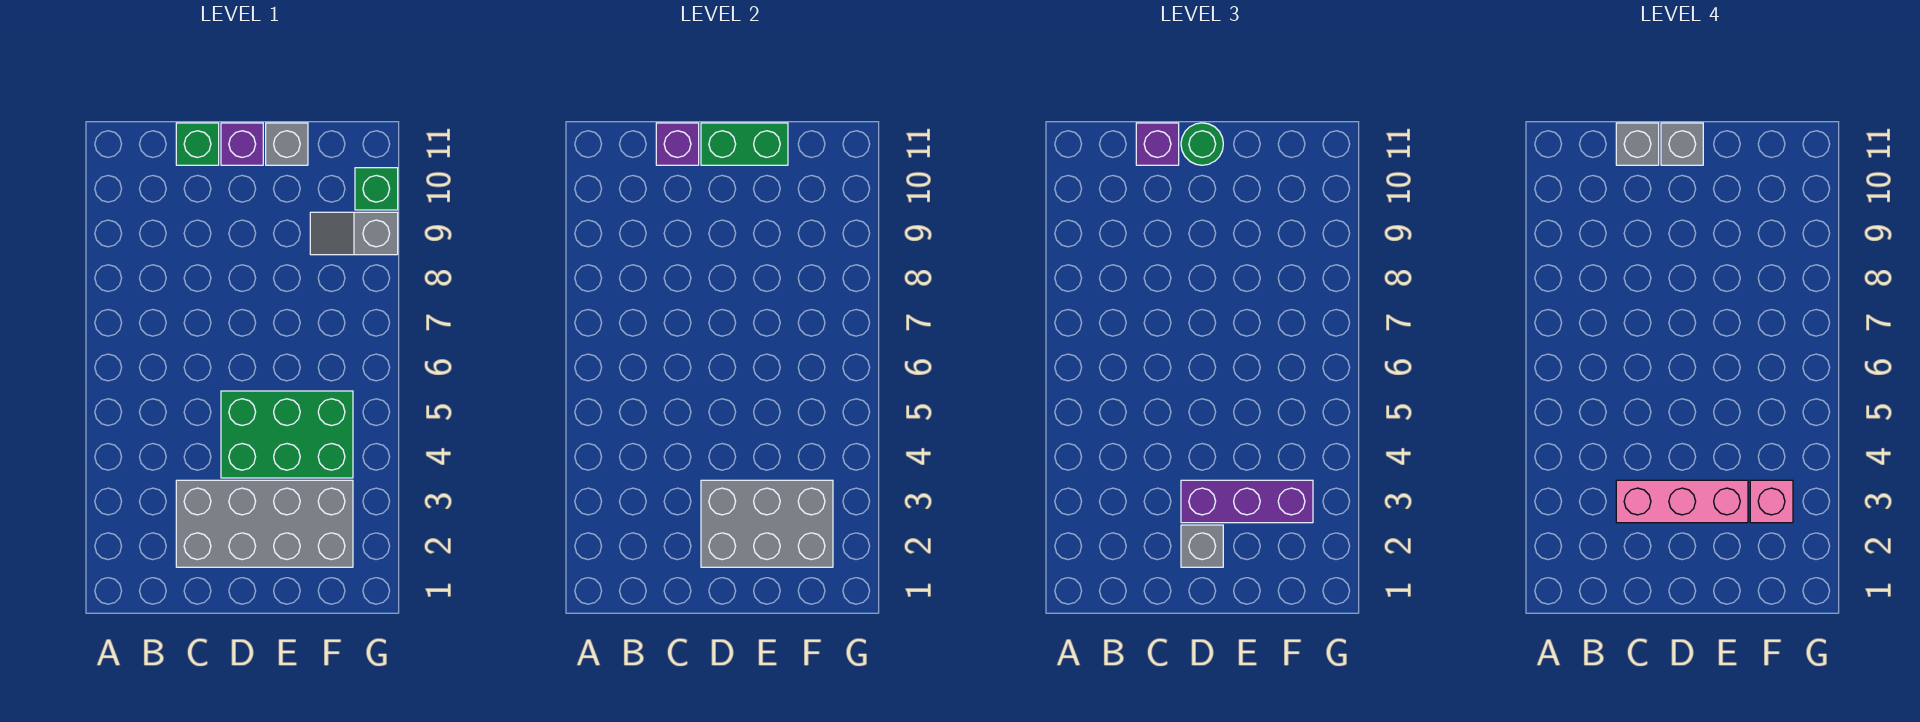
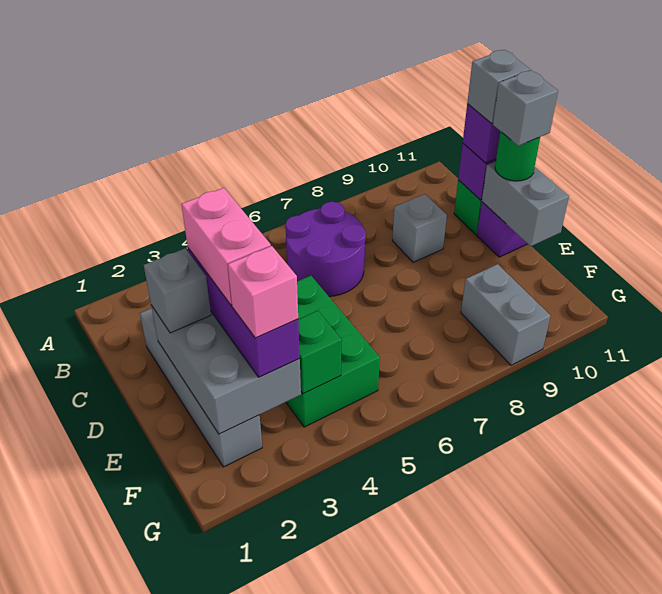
none -> purple round brick B6:C7 level 1
grey brick C2:F3 level 1 -> grey brick C2:F2 level 1
pink brick C3:E3 level 4 -> pink brick D3:E3 level 4
green brick D11:E11 level 2 -> grey brick D11:E11 level 2
grey brick E11 level 1 -> grey brick C9 level 1
grey slope F9:G9 level 1 top G -> grey brick F9:G9 level 1
green brick G10 level 1 -> green brick F4 level 2

